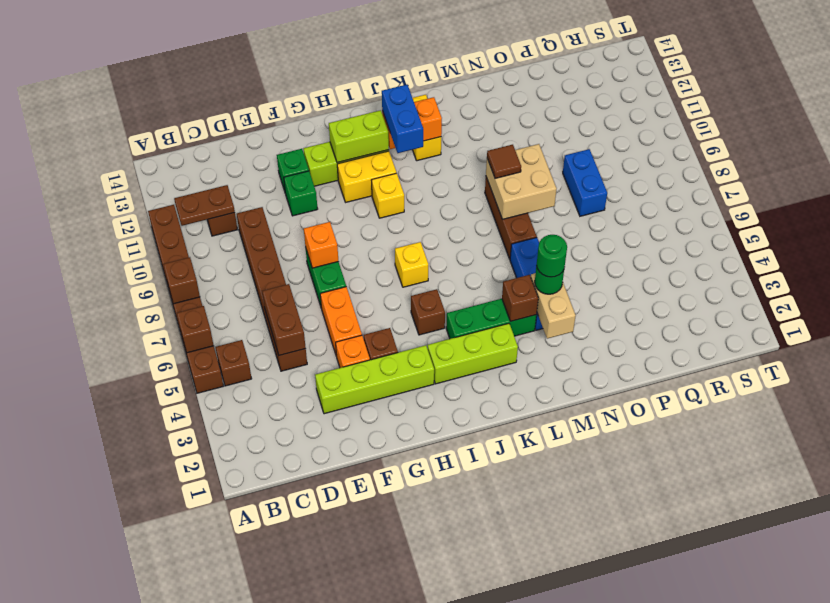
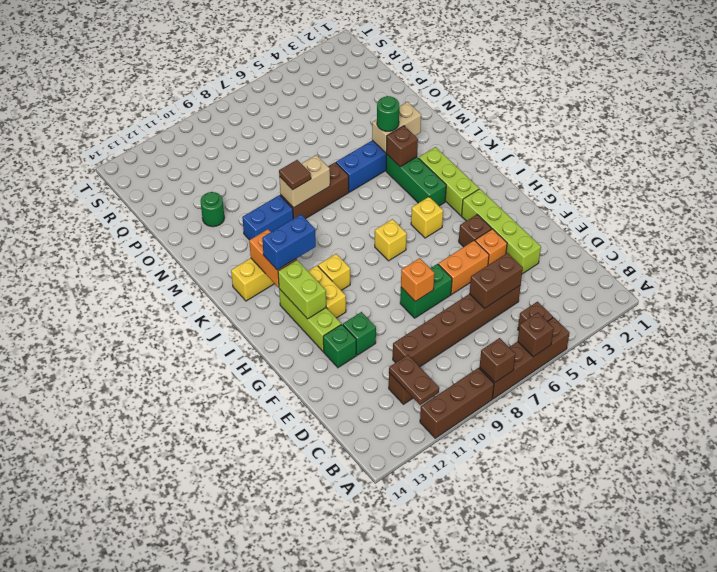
brown brick I5 level 1 -> yellow brick I5 level 1
green round brick M4 level 4 -> green round brick O12 level 1
tan brick M8:N9 level 2 -> tan brick M8:M9 level 2
blue brick P8:P9 level 1 -> blue brick M10:M11 level 1

